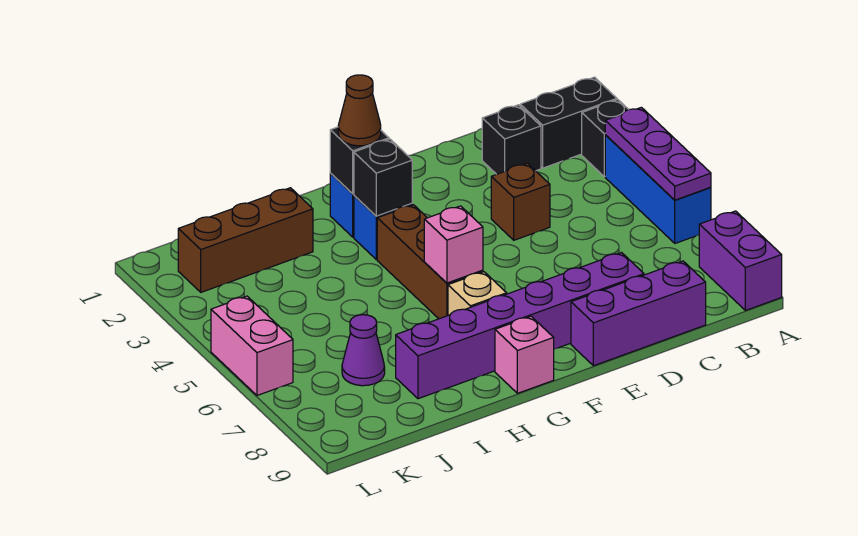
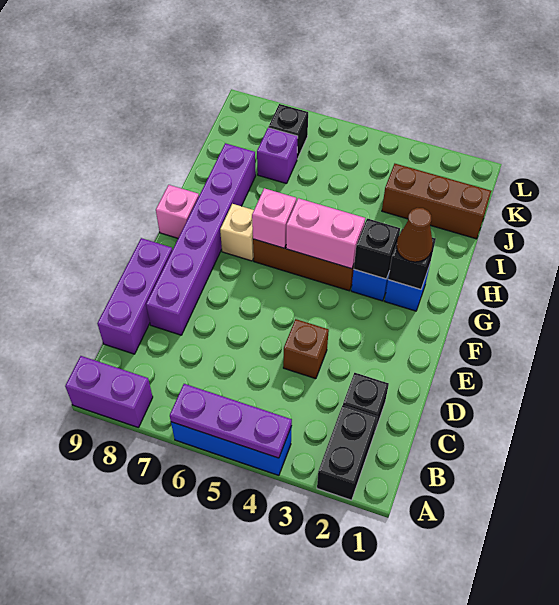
black brick A3 level 1 -> black brick K7 level 1
brown brick I2:K2 level 1 -> brown brick J1:J3 level 1
purple cone J7 level 1 -> purple brick J7 level 1
pink brick L5:L6 level 1 -> pink brick G4:G5 level 2

